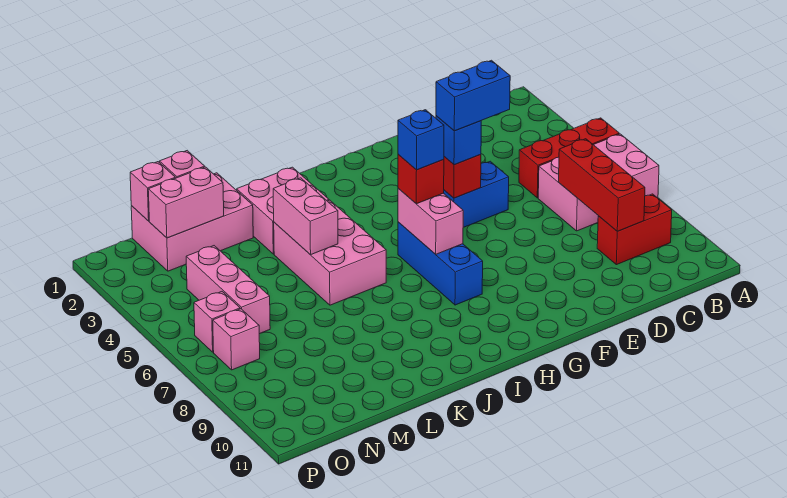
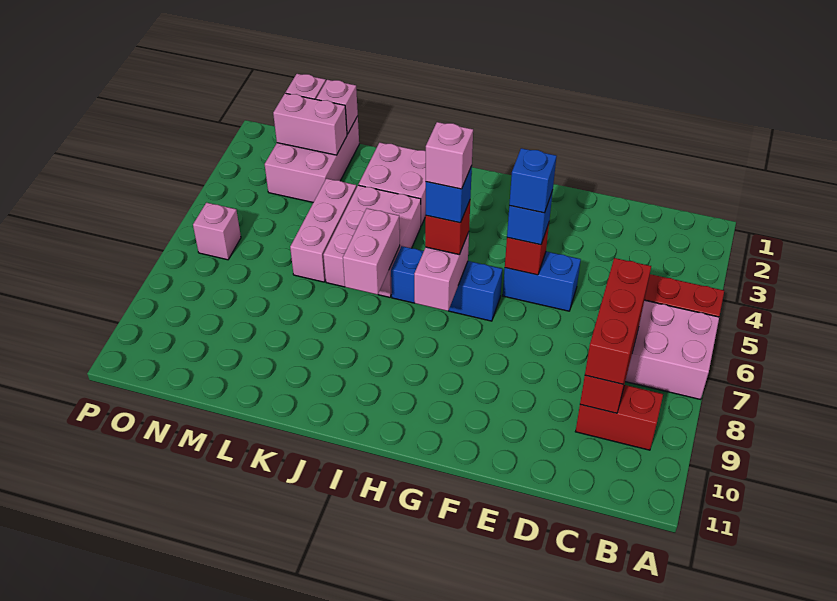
none -> red brick C7:C9 level 3
blue brick E5:F5 level 4 -> blue brick F5 level 4
blue brick H6:H8 level 1 -> blue brick G6:I6 level 1
pink brick K4:K5 level 2 -> pink brick J6:J7 level 2
pink brick L1:N2 level 1 -> pink brick M1:N3 level 1
pink brick N4:N6 level 1 -> pink brick L4:L6 level 1
pink brick O7 level 1 -> pink brick H6 level 5

